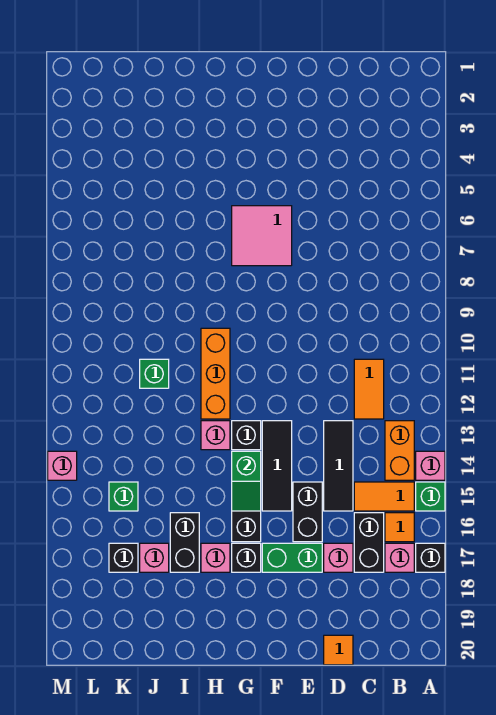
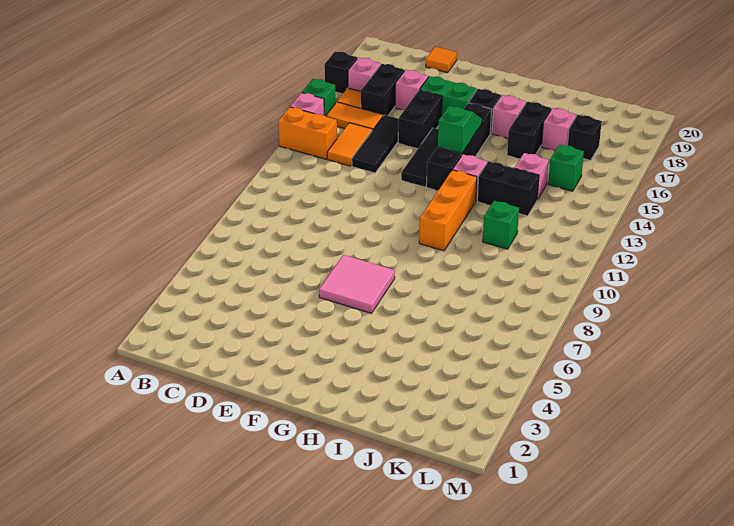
orange brick B13:B14 level 1 -> orange brick A13:B13 level 1
orange tile C11:C12 level 1 -> orange tile C13:C14 level 1
none -> black brick I13:J13 level 1
pink brick M14 level 1 -> pink brick J14 level 1

